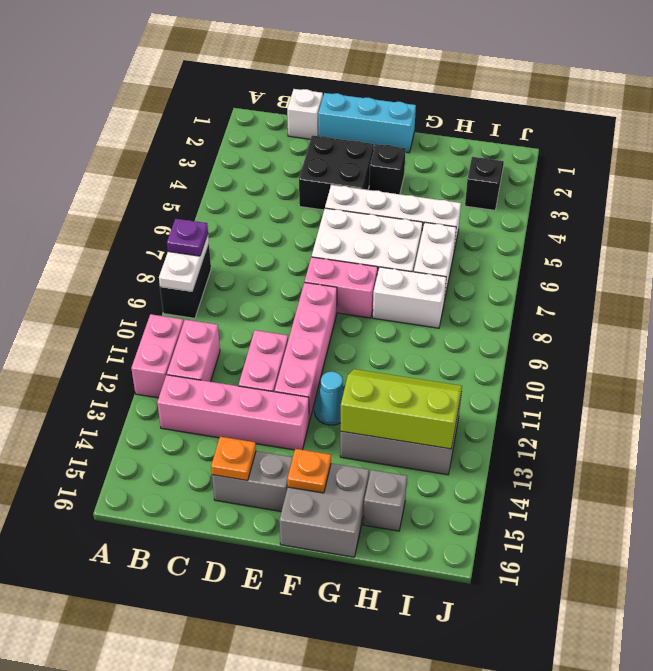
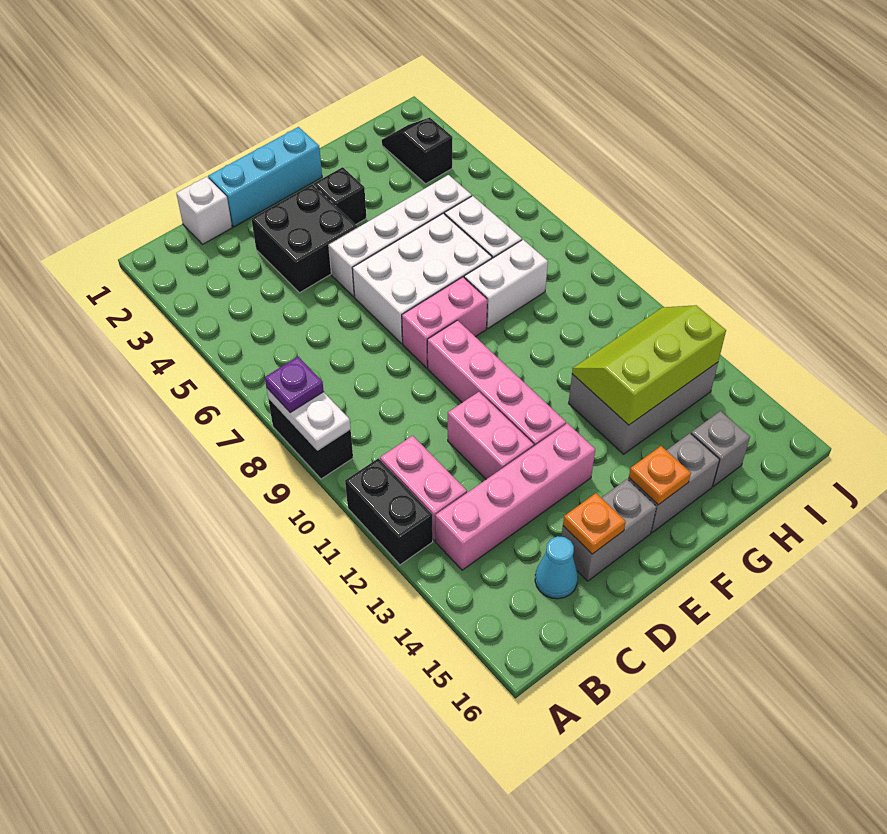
pink brick A11:A12 level 1 -> black brick A11:A12 level 1
cyan cone F12 level 1 -> cyan cone C15 level 1
grey brick F15:G16 level 1 -> grey brick F15:G15 level 1

